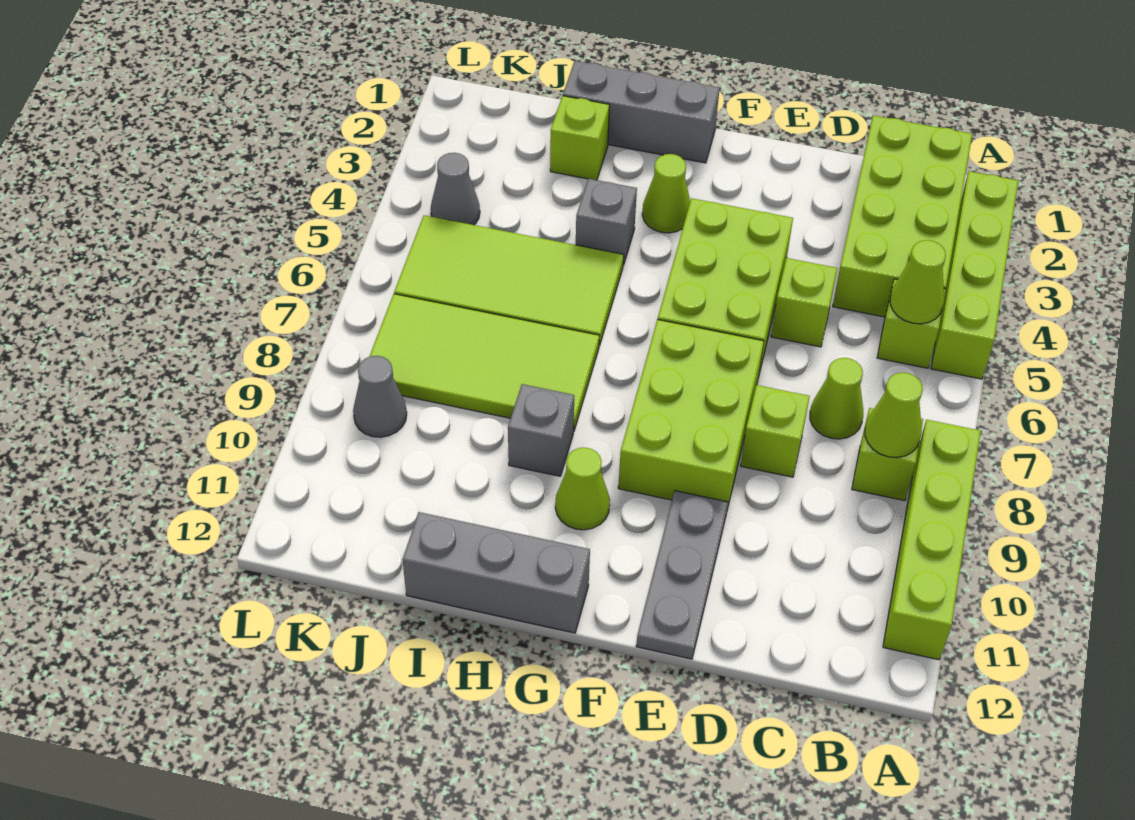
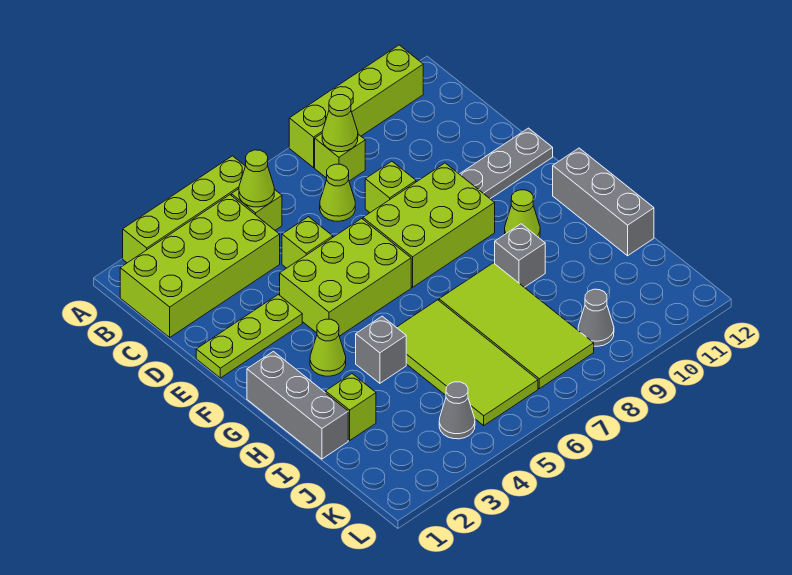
none -> lime plate E1:E3 level 1

